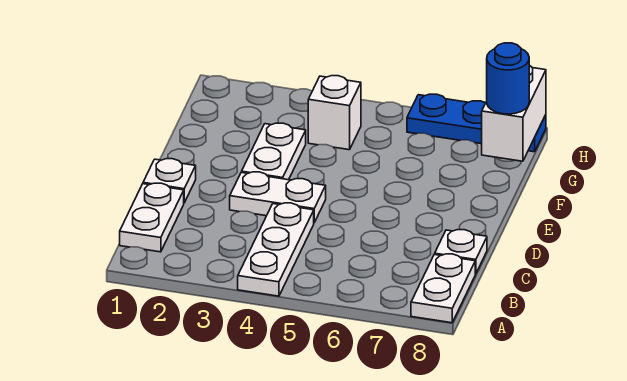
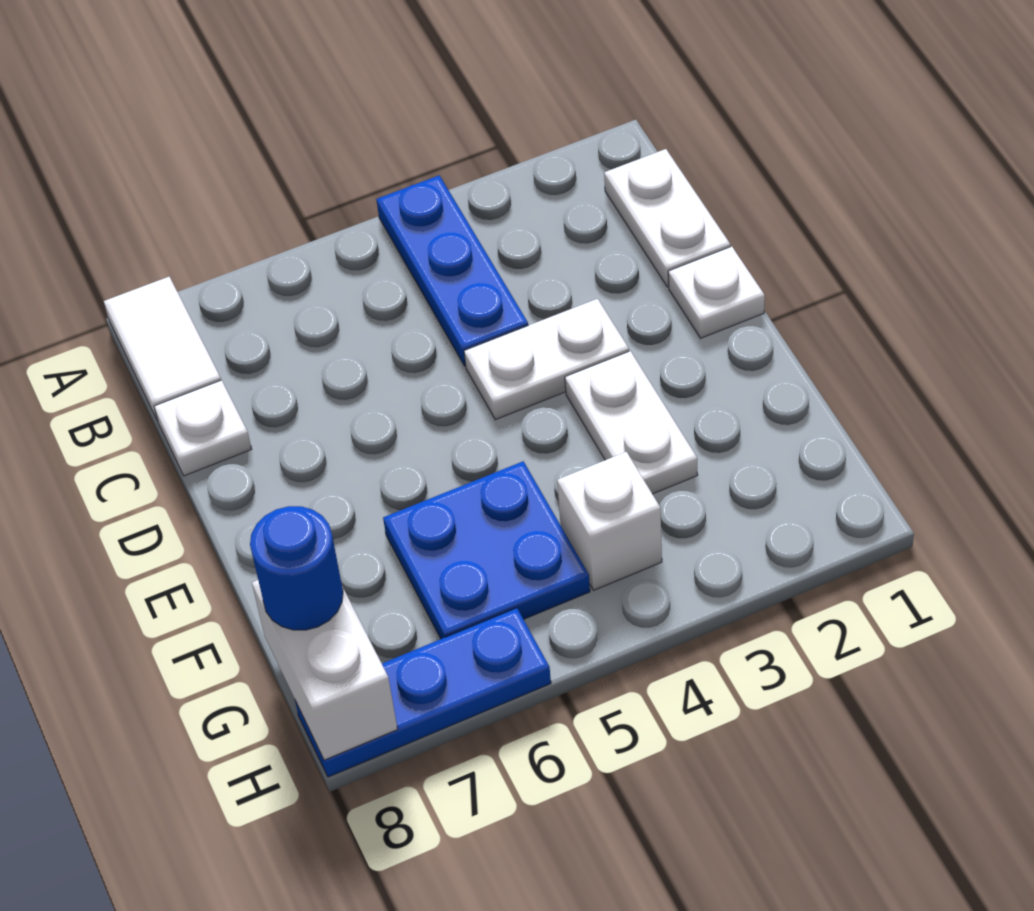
white plate A4:C4 level 1 -> blue plate A4:C4 level 1
white plate A8:B8 level 1 -> white tile A8:B8 level 1
none -> blue plate F5:G6 level 1

